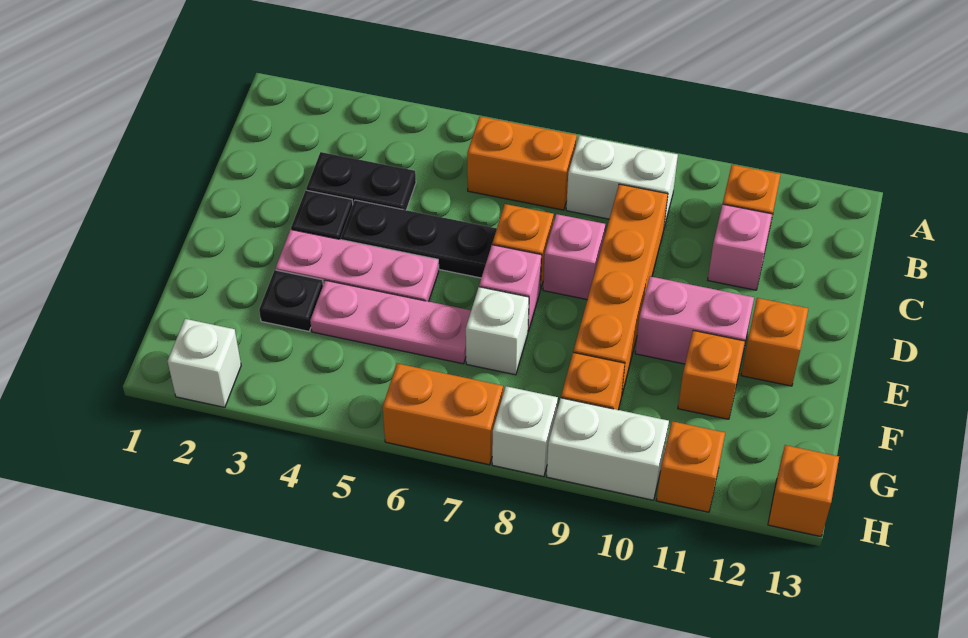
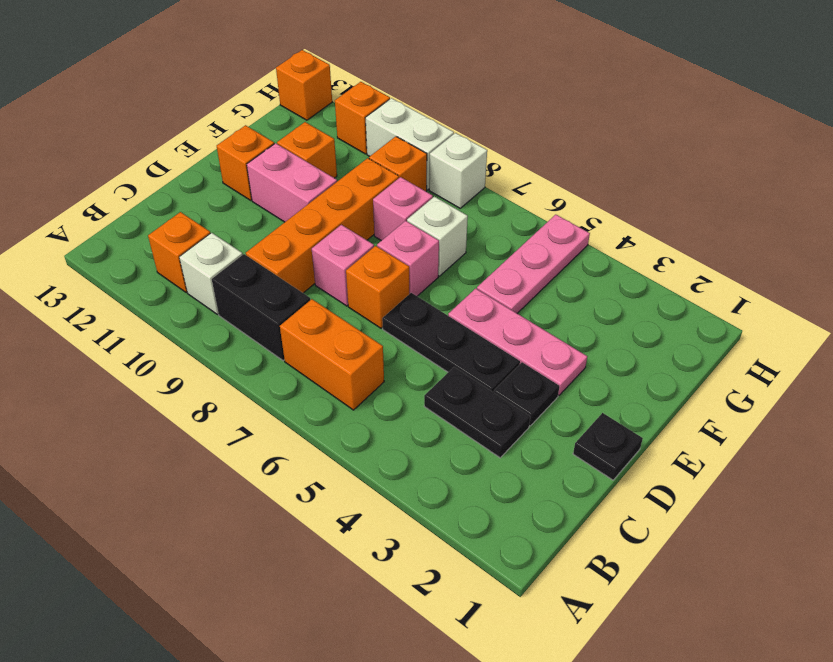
white brick B8:B9 level 1 -> black brick B8:B9 level 1
pink brick C11 level 1 -> pink brick F8 level 1
black plate F3 level 1 -> black plate D1 level 1
pink plate F4:F6 level 1 -> pink plate F5:H5 level 1
white brick H2 level 1 -> white brick B10 level 1
orange brick H6:H7 level 1 -> none

